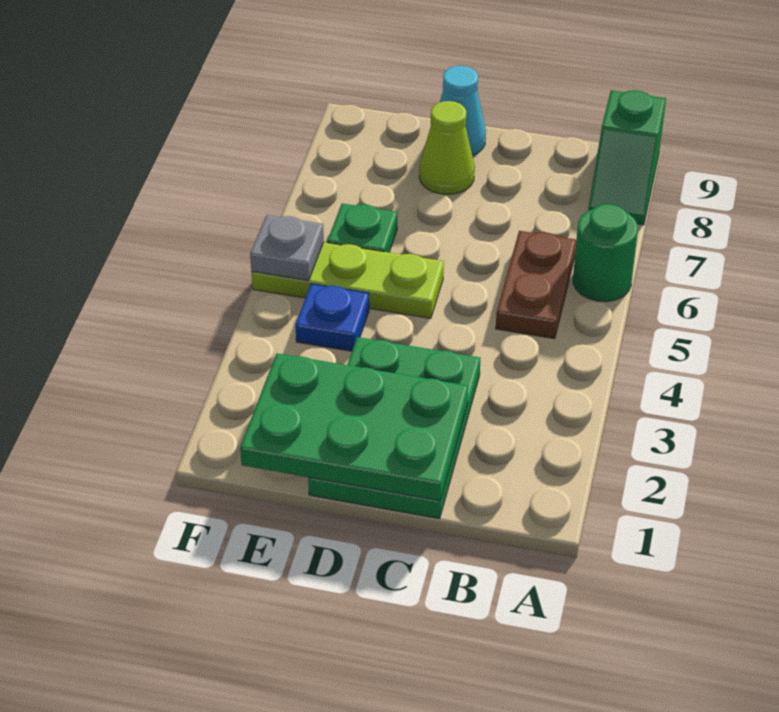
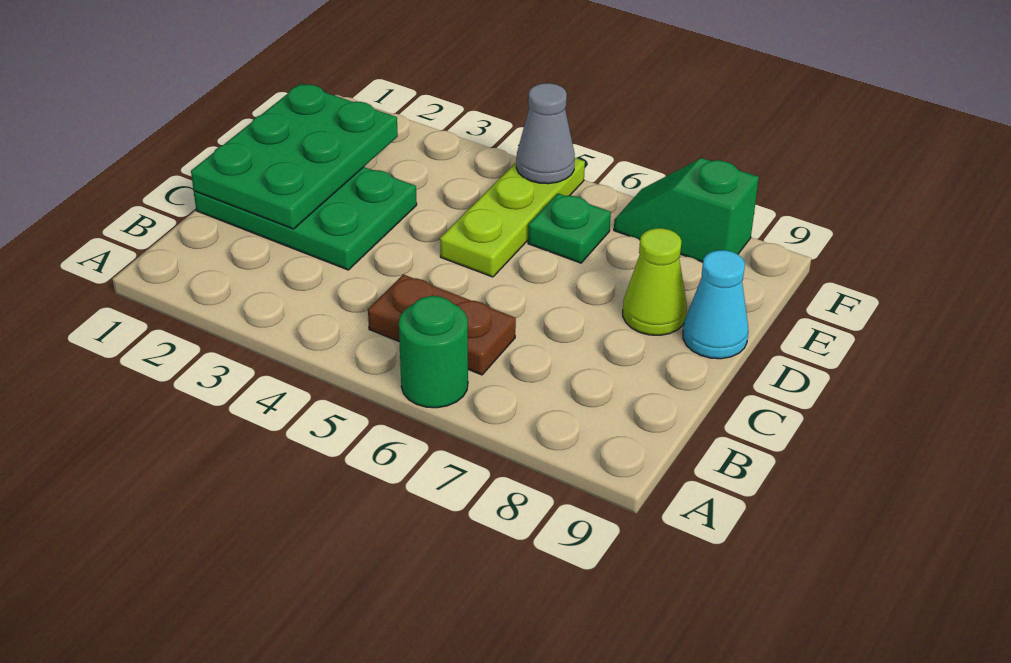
green slope A8:A9 level 1 top 9 -> green slope F7:F8 level 1 top 8
blue plate E4 level 1 -> none
grey plate F5 level 2 -> grey cone F5 level 2

